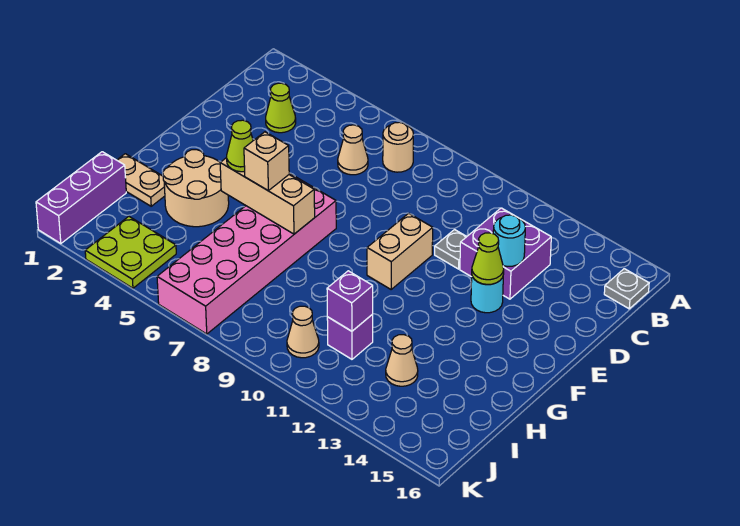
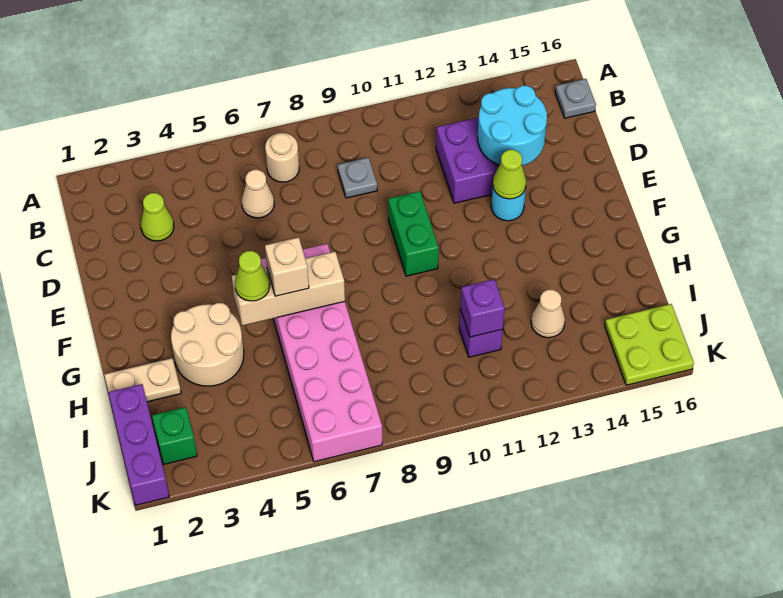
grey plate D11 level 1 -> grey plate C9 level 1
cyan round brick D13 level 2 -> cyan round brick C13:D14 level 2
tan brick E10:F10 level 1 -> green brick E10:F10 level 1
none -> green brick J2 level 1
lime plate J3:K4 level 1 -> lime plate J15:K16 level 1
tan cone J10 level 1 -> none

